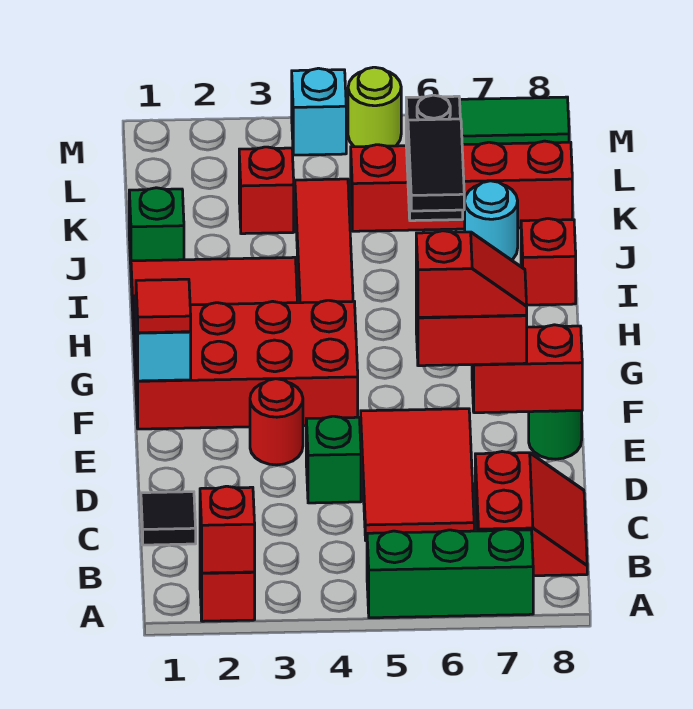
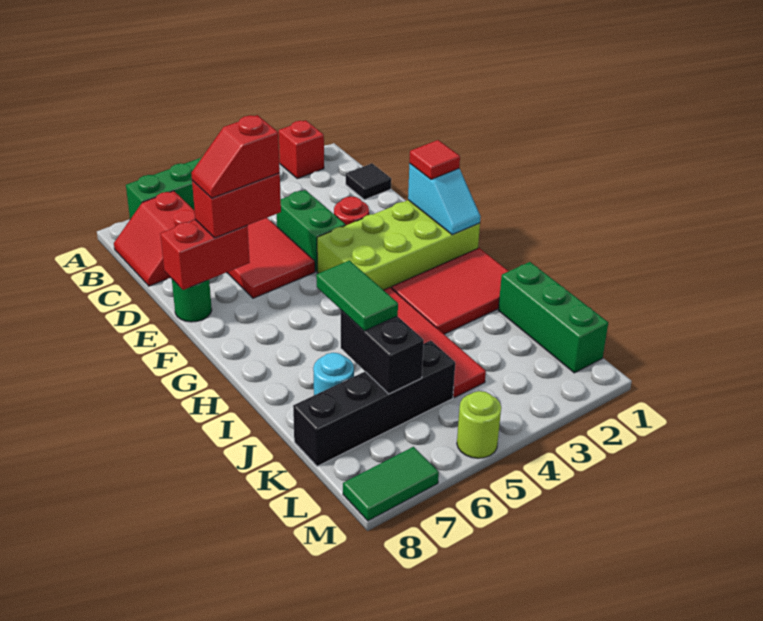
red brick A2 level 2 -> none
green brick D4 level 1 -> green brick D4:E4 level 1
red brick F1:G4 level 1 -> lime brick F1:G4 level 1
black tile I6:J6 level 3 -> green tile I6:J6 level 3
red brick I8 level 1 -> none
green brick J1 level 1 -> green brick J1:L1 level 1
red brick K3 level 1 -> none
red brick K5:K8 level 1 -> black brick K5:K8 level 1
cyan brick M4 level 1 -> none

